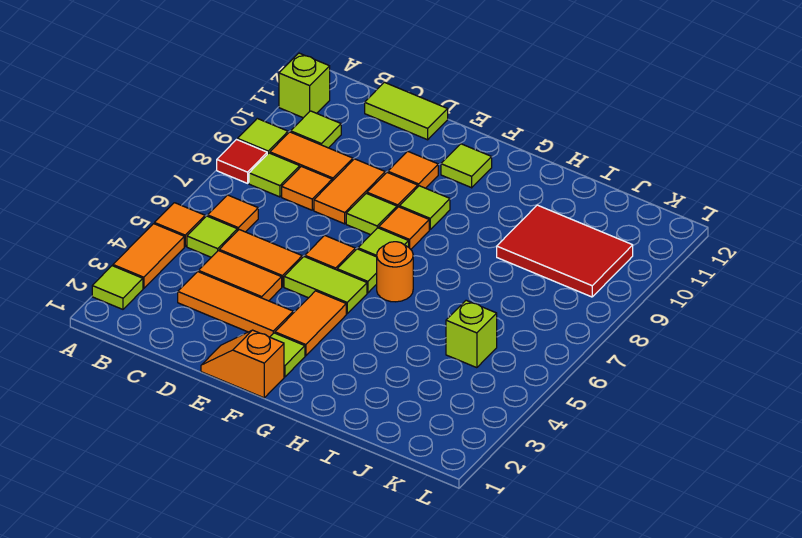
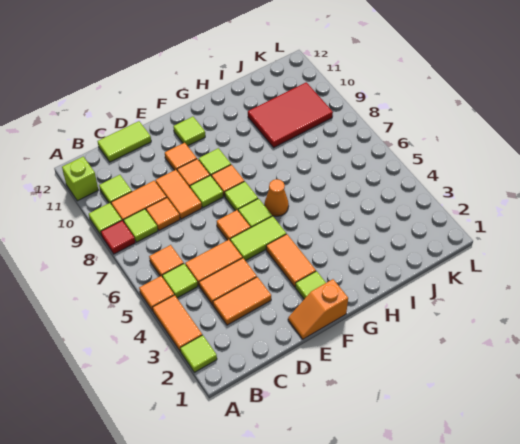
orange tile C3:E3 level 1 -> orange tile C3:D3 level 1
orange round brick G6 level 1 -> orange cone G6 level 1
lime brick J5 level 1 -> none

